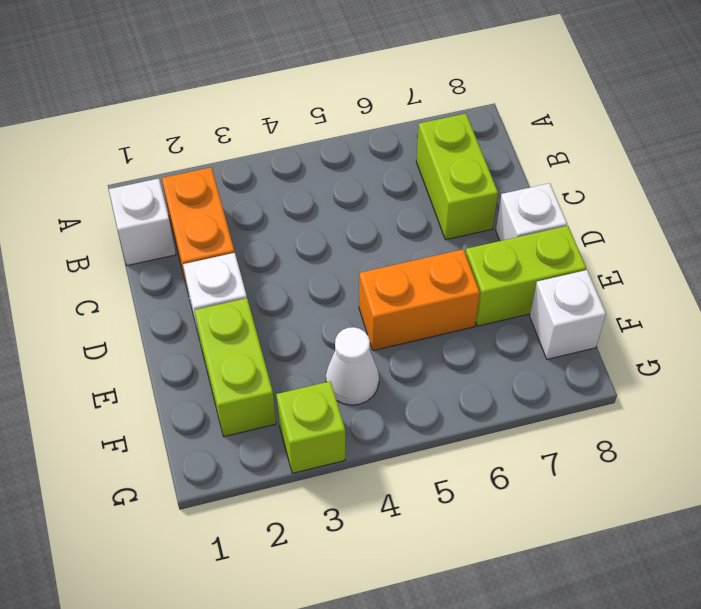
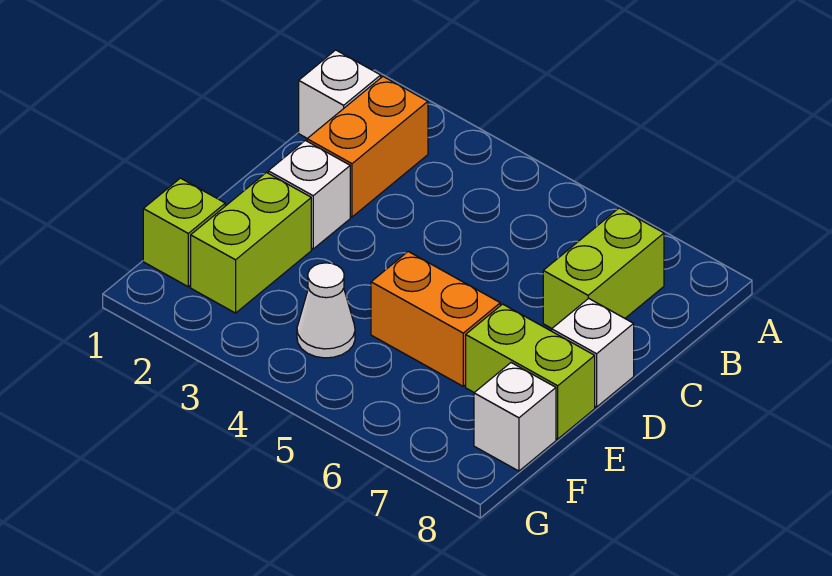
lime brick G3 level 1 -> lime brick F1 level 1

